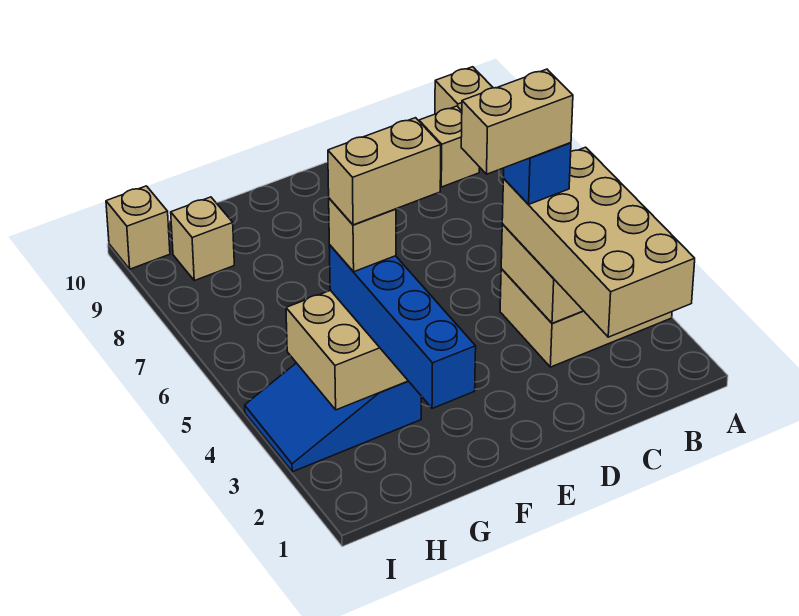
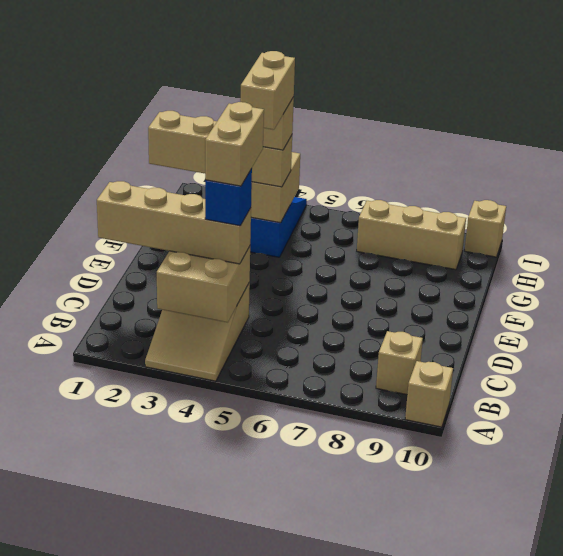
tan brick B1:C4 level 3 -> tan brick C1:C4 level 3
blue brick G1:G4 level 3 -> tan brick G1:G4 level 3
tan brick H9 level 1 -> tan brick H7:H9 level 1

